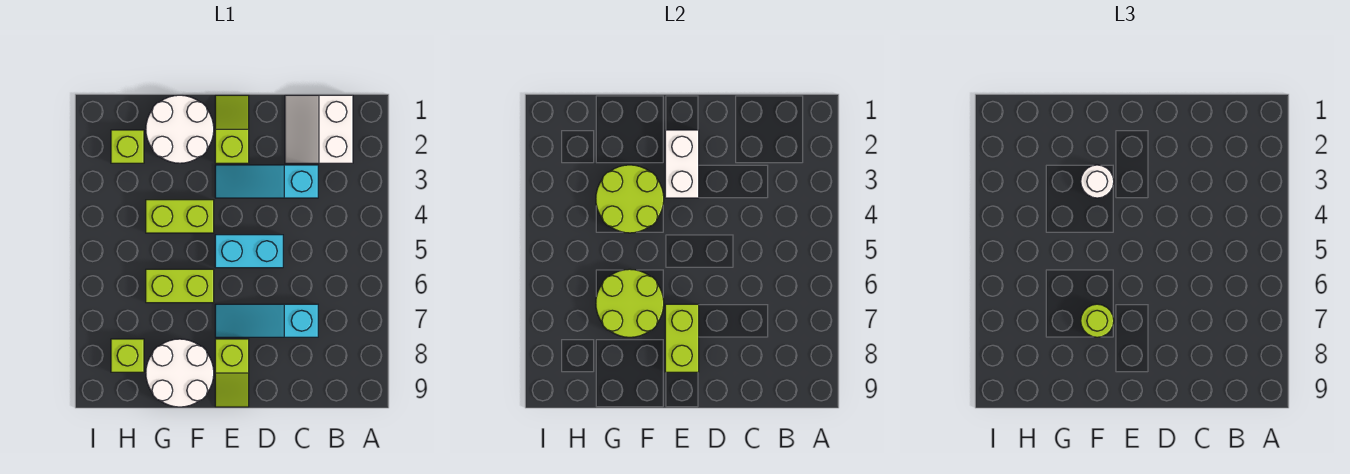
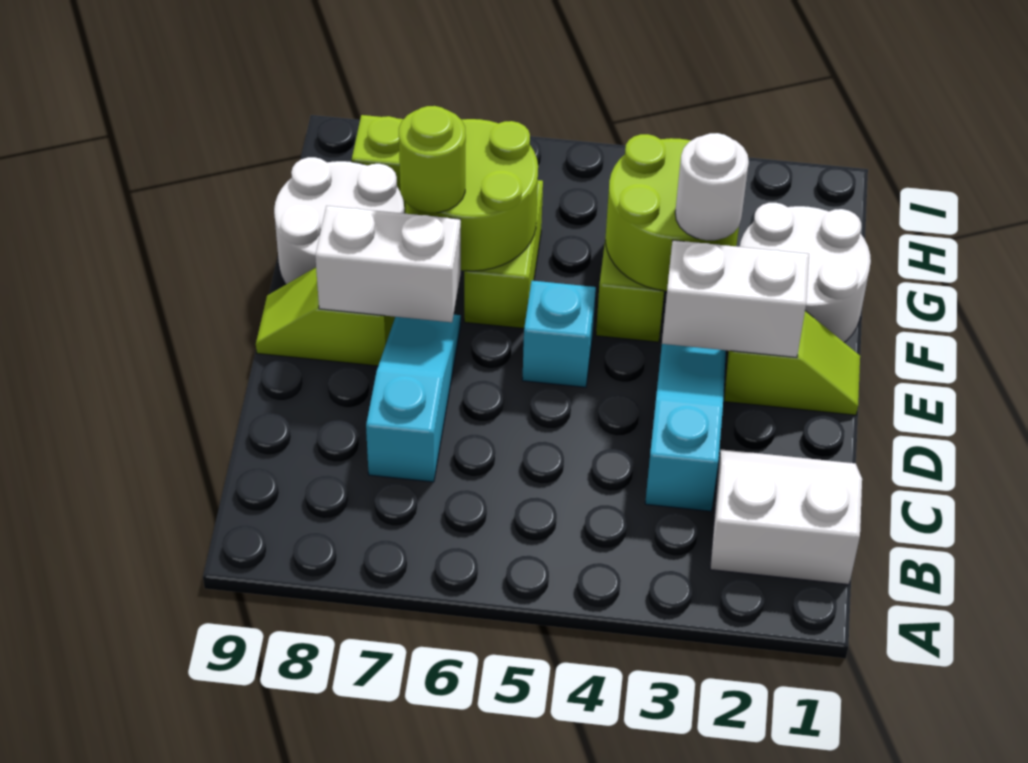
cyan brick D5:E5 level 1 -> cyan brick E5 level 1
lime brick E7:E8 level 2 -> white brick E7:E8 level 2
lime brick H2 level 1 -> none

